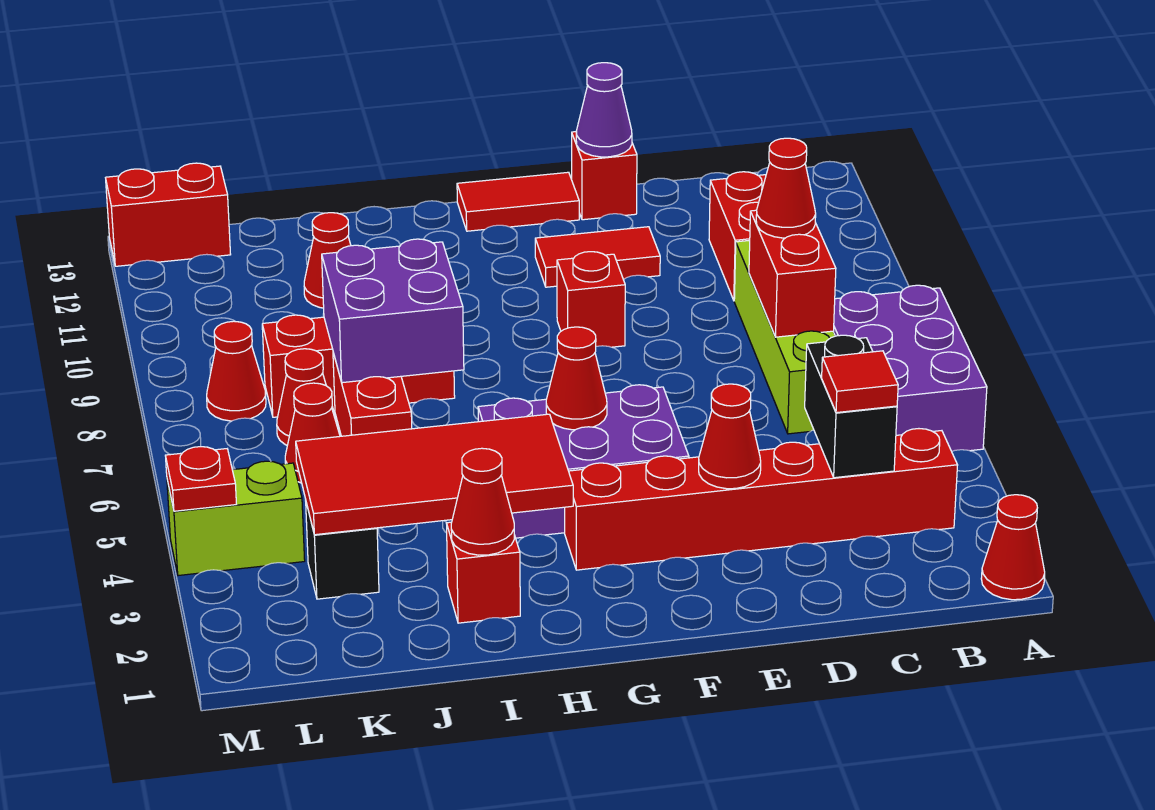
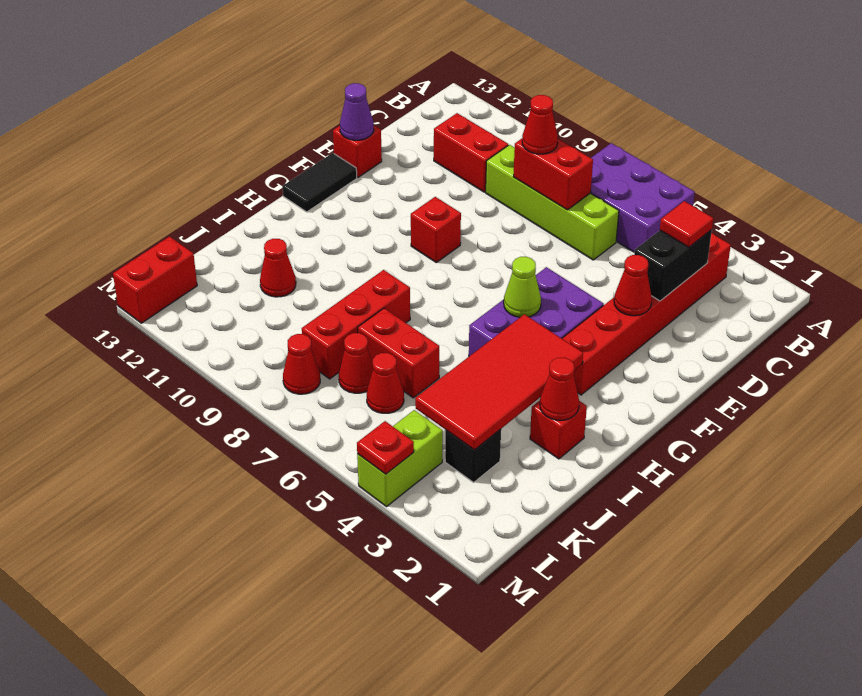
red cone A1 level 1 -> none
black brick C3:C4 level 2 -> black brick C3:D3 level 2
red tile E11:F11 level 1 -> none
red tile F13:G13 level 1 -> black tile F13:G13 level 1
red cone G5 level 2 -> lime cone G5 level 2
purple brick I7:J8 level 2 -> none

